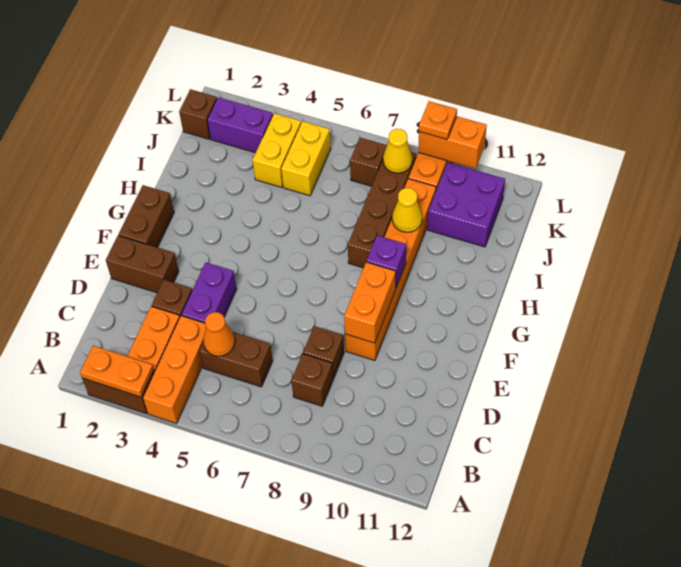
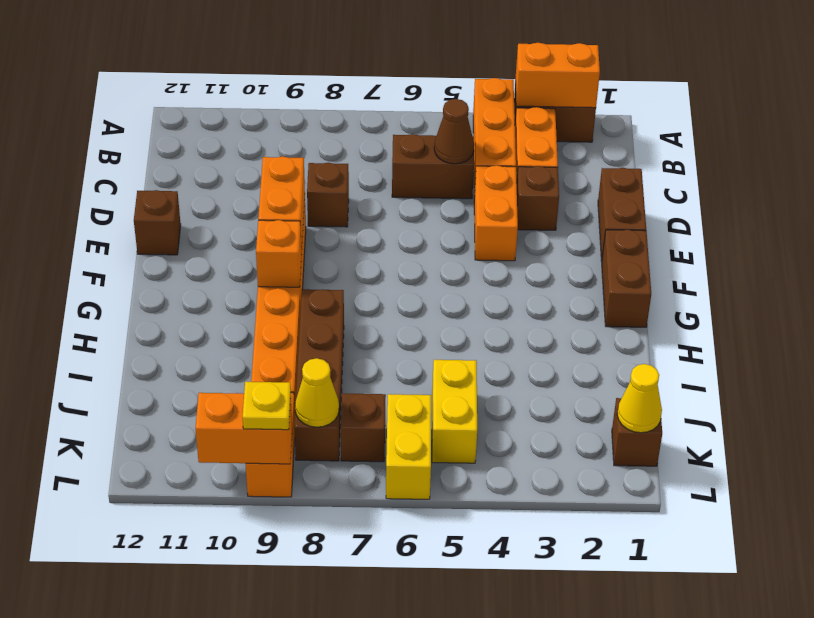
orange plate A2:A3 level 2 -> orange brick A2:A3 level 2
orange cone C5 level 2 -> brown cone C5 level 2
brown brick C8 level 1 -> brown brick E12 level 1
purple brick D4:E4 level 1 -> orange brick D4:E4 level 1
brown brick E1:E2 level 1 -> brown brick D1:E1 level 1
purple brick G9 level 2 -> orange brick G9 level 2
yellow cone I9 level 2 -> yellow cone K1 level 2
yellow brick J4:K4 level 1 -> yellow brick K6:L6 level 1
purple brick J10:K11 level 1 -> none
purple brick K2:K3 level 1 -> none
orange plate L9 level 3 -> yellow plate L9 level 3

